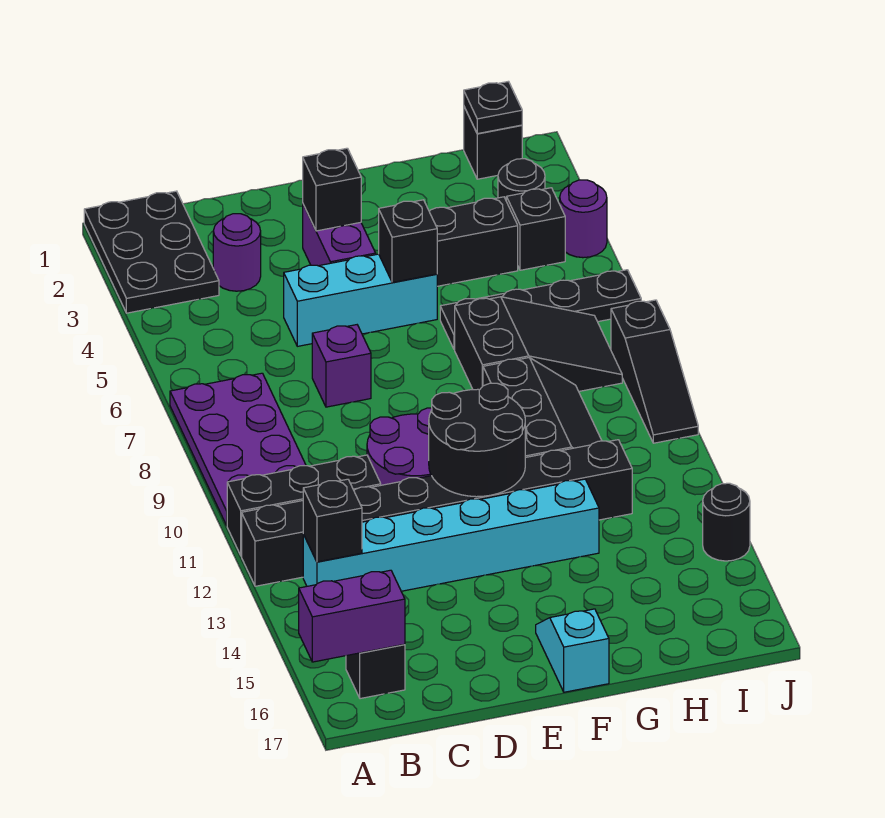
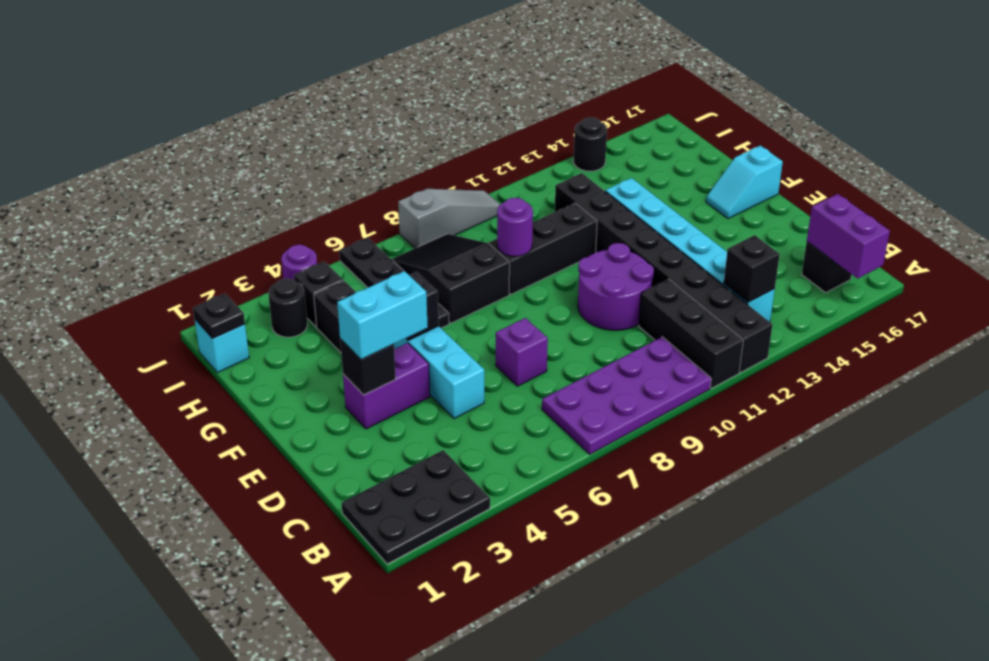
purple round brick C3 level 1 -> purple round brick G9 level 2
none -> cyan brick E3:E4 level 3
black round brick E11:F12 level 2 -> none
black brick I1 level 1 -> cyan brick I1 level 1
black slope J8:J10 level 1 top 8 -> grey slope J8:J10 level 1 top 8

